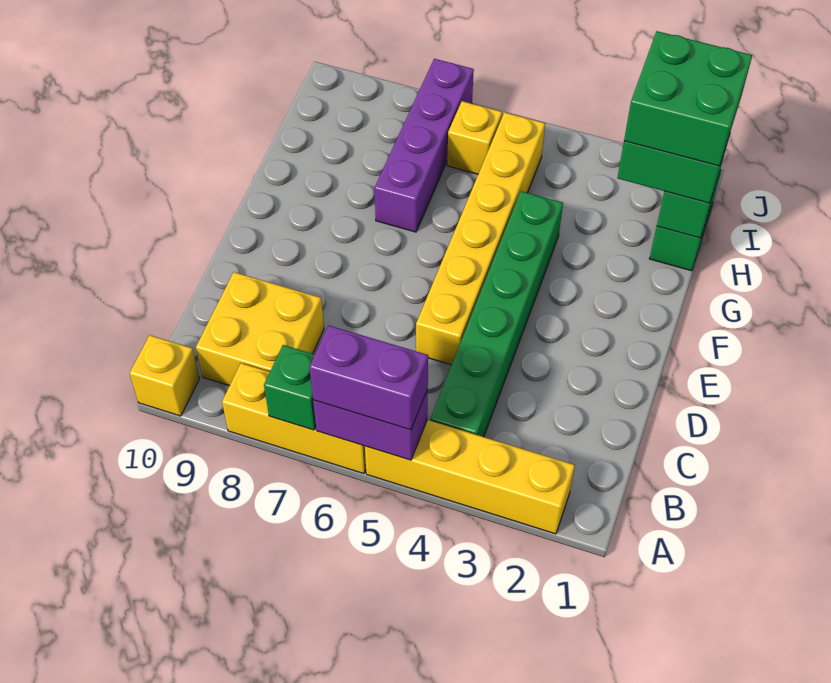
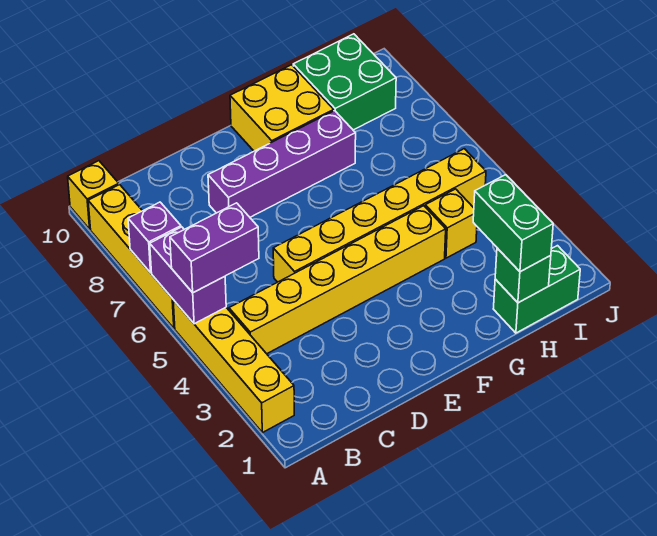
purple brick A5:A6 level 3 -> purple brick A5:B5 level 3
yellow brick A6:A8 level 1 -> yellow brick A6:A9 level 1
green brick A7 level 2 -> purple brick A7 level 2
green brick B4:G4 level 1 -> yellow brick B4:G4 level 1
yellow brick B8:C9 level 1 -> yellow brick F9:G10 level 1
purple brick G7:J7 level 1 -> purple brick D8:G8 level 1
green brick H1:I2 level 4 -> green brick H9:I10 level 1
yellow brick I6 level 1 -> yellow brick H4 level 1

